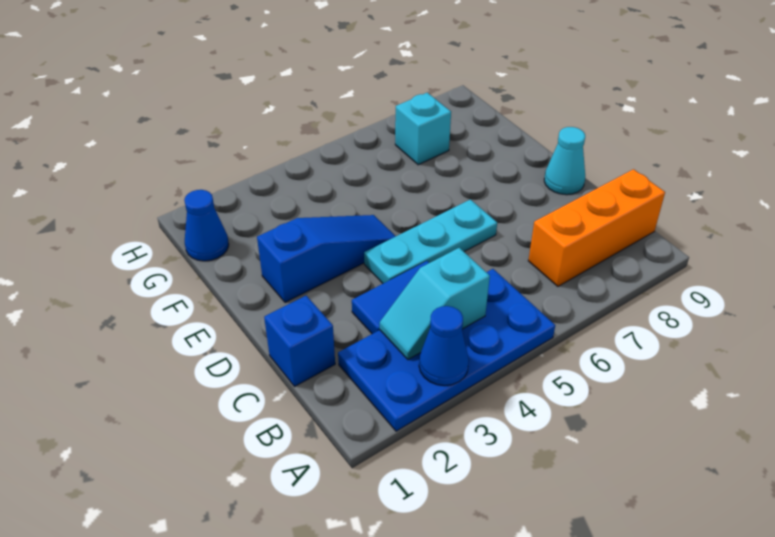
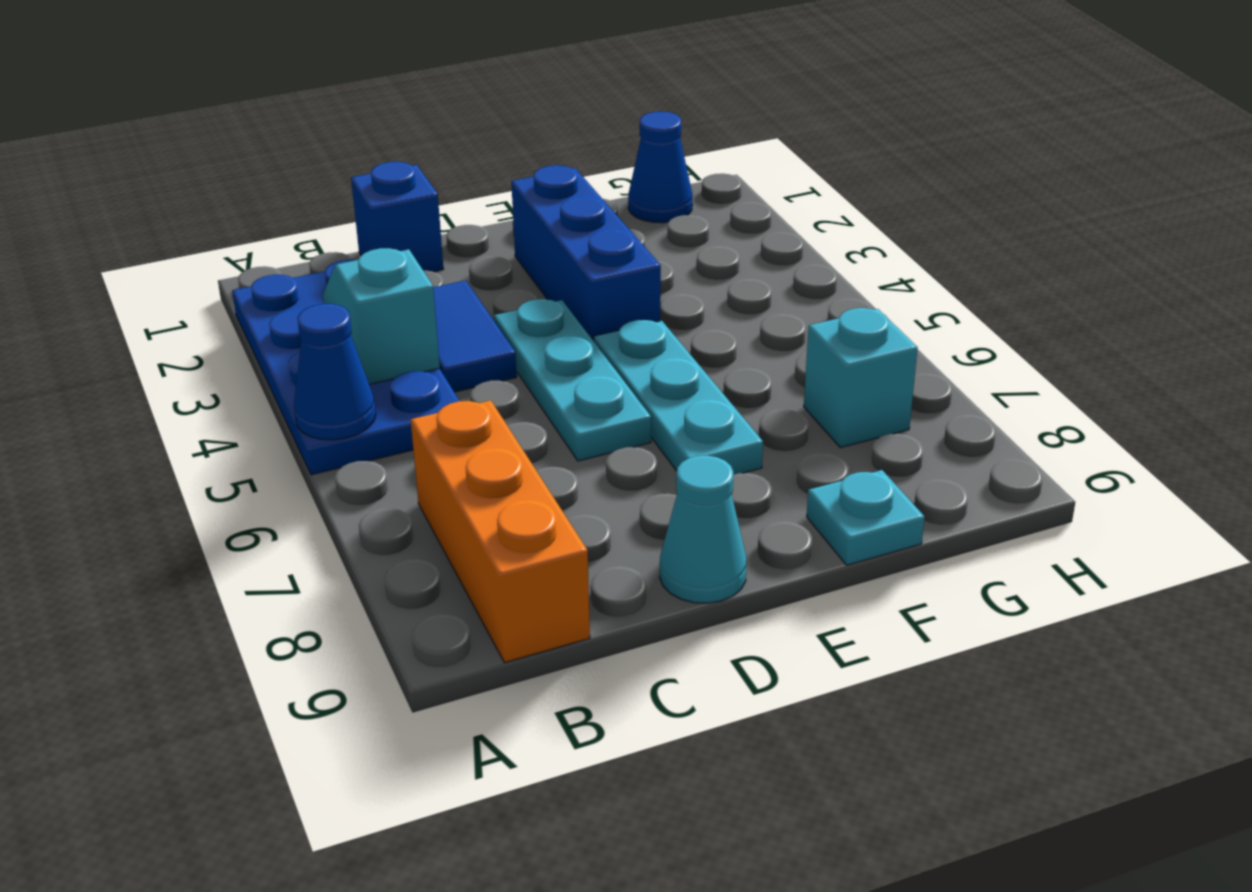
blue cone A3 level 2 -> blue cone A5 level 2
blue slope E2:E4 level 1 top 2 -> blue brick E2:E4 level 1
none -> cyan plate E5:E7 level 1
none -> cyan plate F9 level 1

